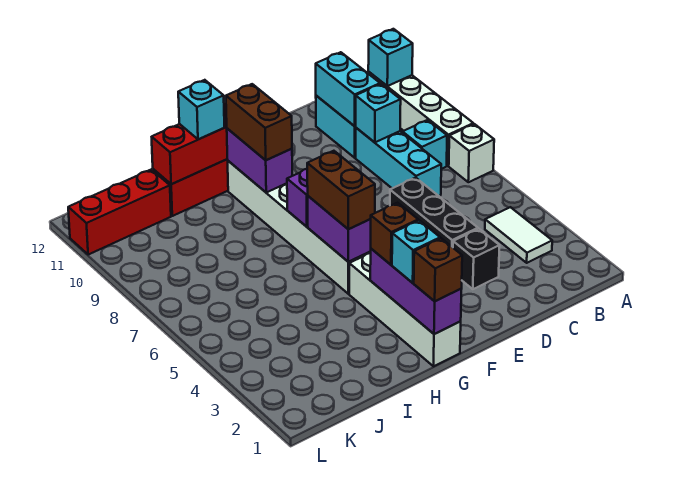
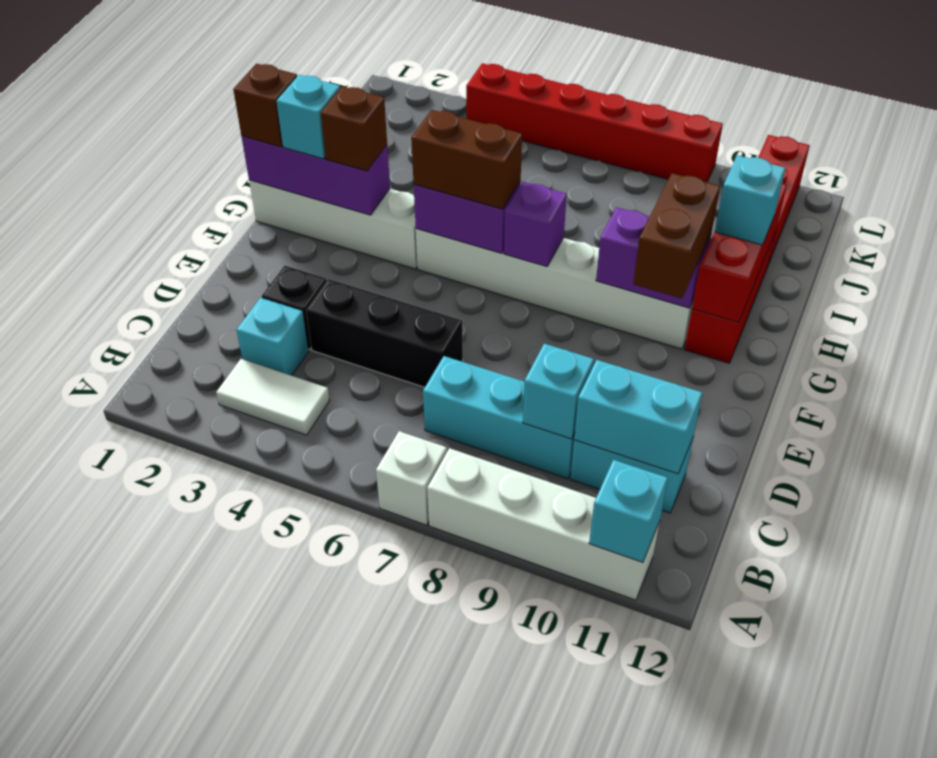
cyan brick B8 level 1 -> cyan brick C3 level 1
brown brick G9:G10 level 3 -> brown brick F10:G10 level 3
none -> red brick L4:L9 level 1

